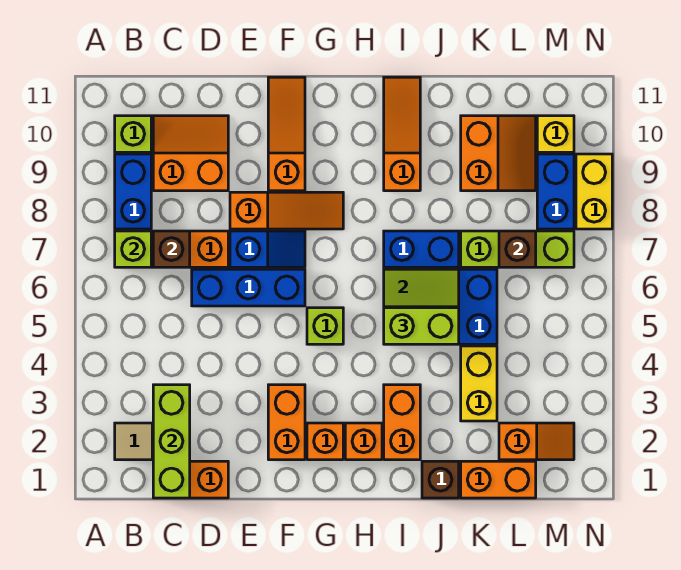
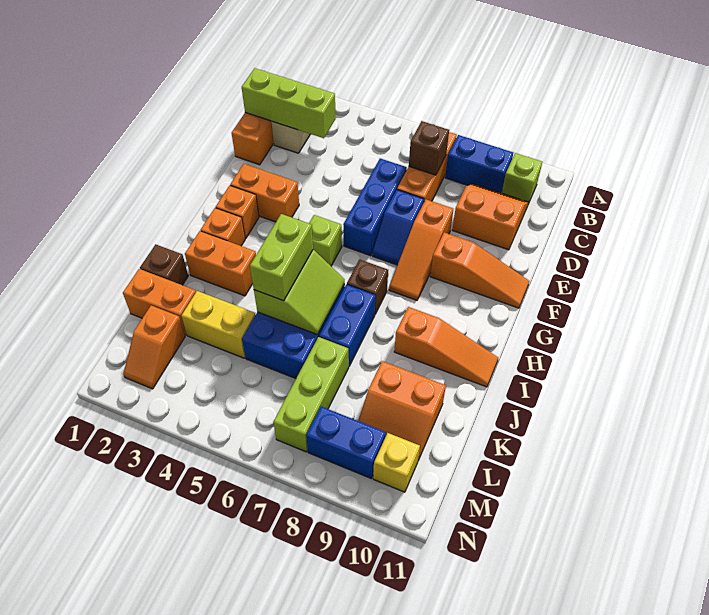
lime brick B7 level 2 -> none
orange slope C9:D10 level 1 top 9 -> orange slope C9:D10 level 1 top D
orange brick K1:L1 level 1 -> orange brick K1:K2 level 1
brown brick L7 level 2 -> brown brick H7 level 1
yellow brick N8:N9 level 1 -> none

